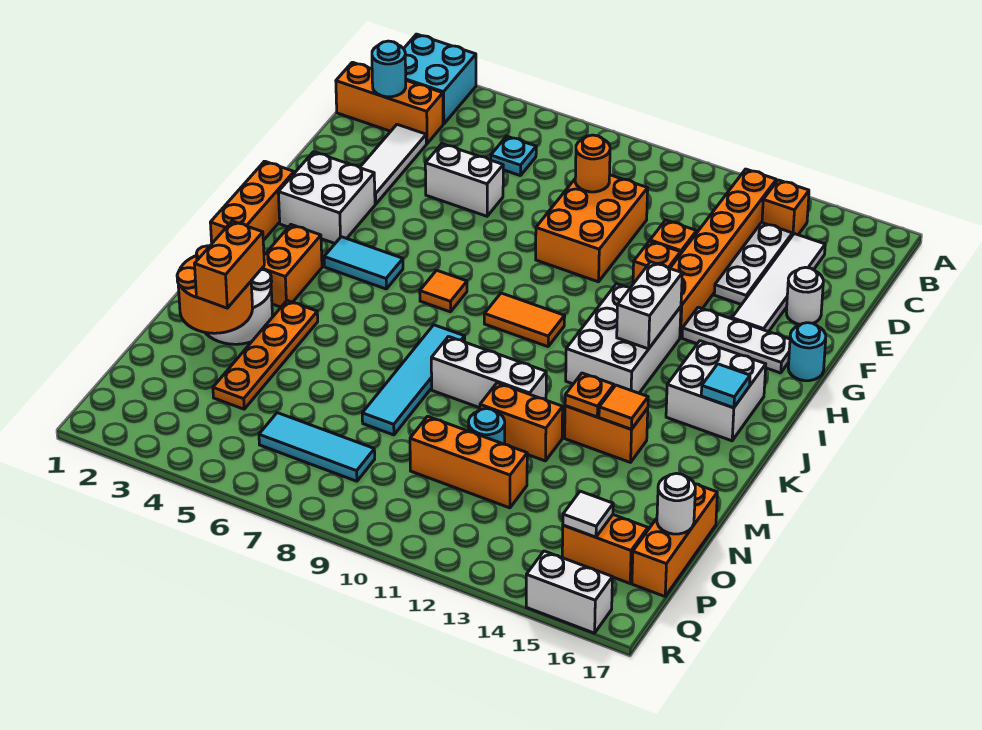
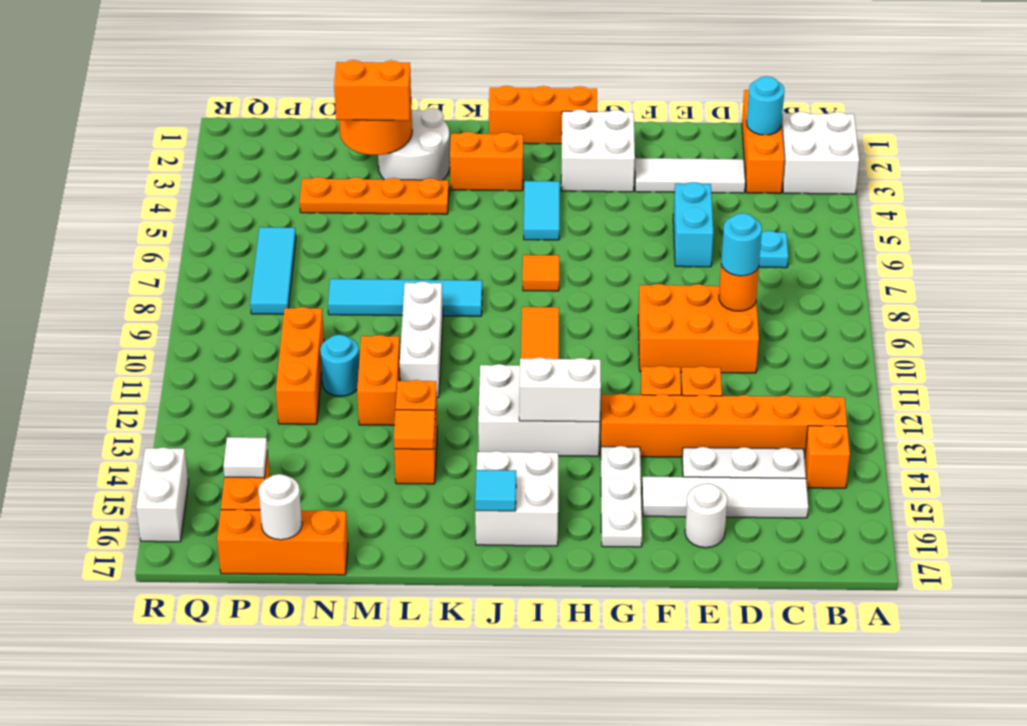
cyan brick A2:B3 level 1 -> white brick A2:B3 level 1
white brick E5:E6 level 1 -> cyan brick E5:E6 level 1
cyan round brick G17 level 1 -> cyan round brick D9 level 3

